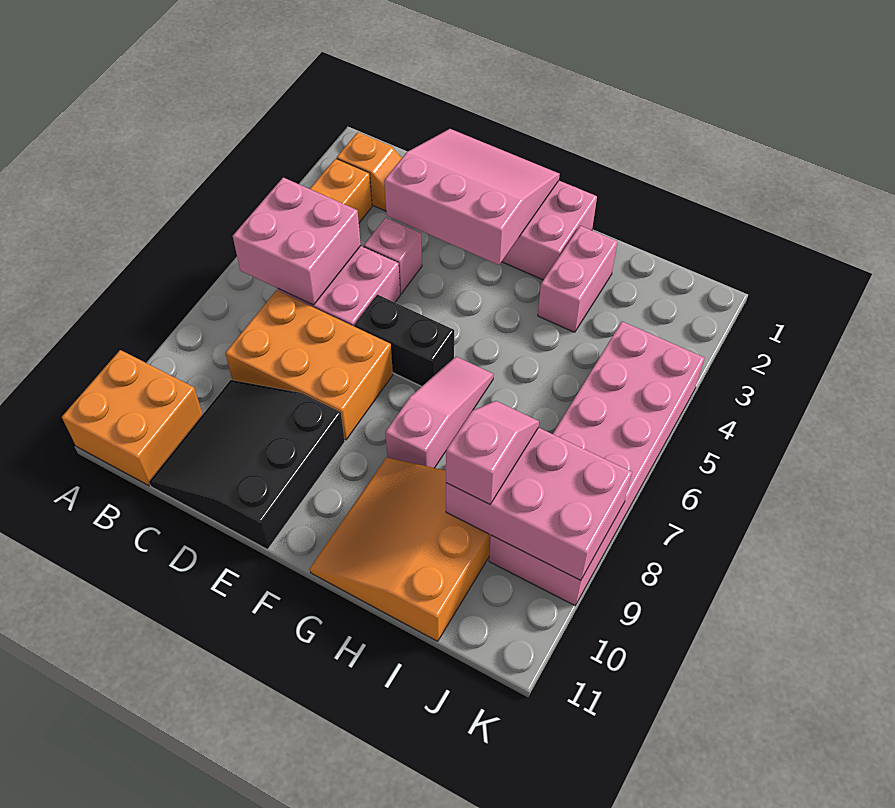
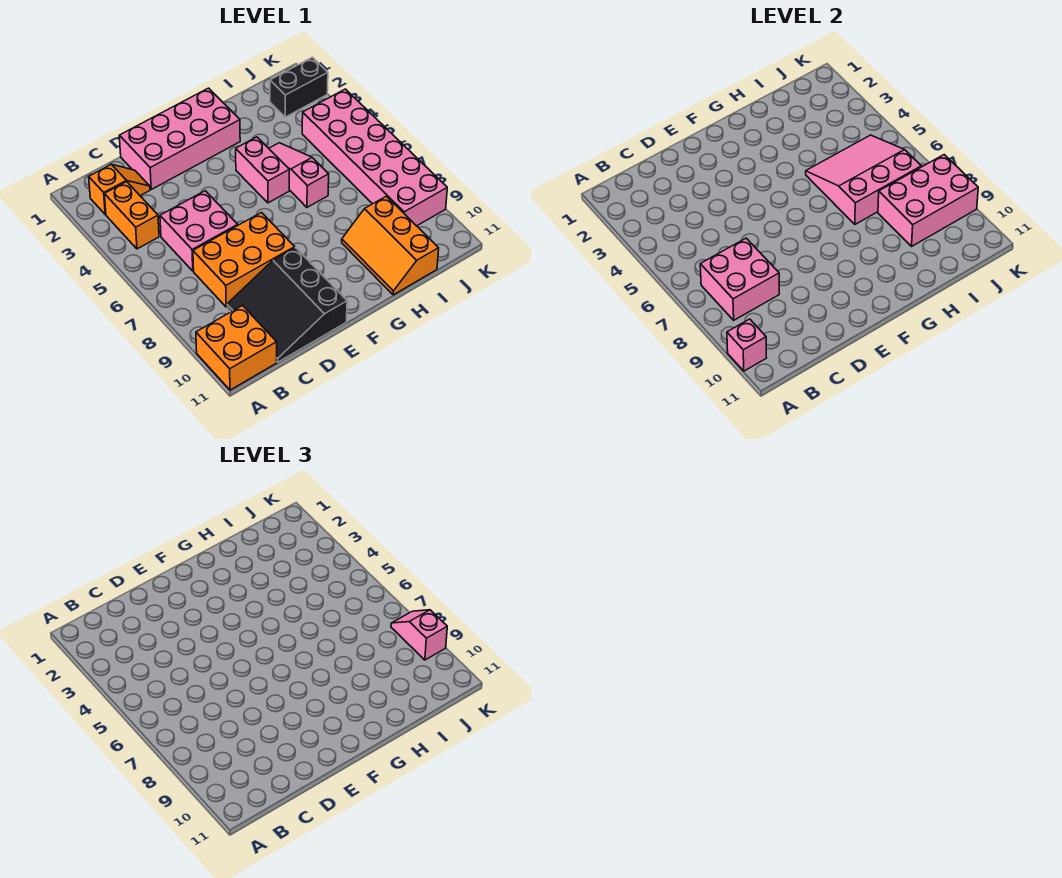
pink brick B5:C6 level 2 -> pink brick B7:C8 level 2
pink slope D1:F3 level 2 top 3 -> pink slope H5:J7 level 2 top 7
pink brick D4 level 1 -> pink brick A10 level 2
black brick E6:F6 level 1 -> black brick J2:K2 level 1
pink slope G6:G8 level 1 top 8 -> pink slope H4:H6 level 1 top 6
orange slope G9:I11 level 1 top I -> orange slope H9:I11 level 1 top I
pink brick H2:H3 level 1 -> pink brick G4:G5 level 1
pink slope I8:I9 level 3 top 9 -> pink slope K8:K9 level 3 top 9

